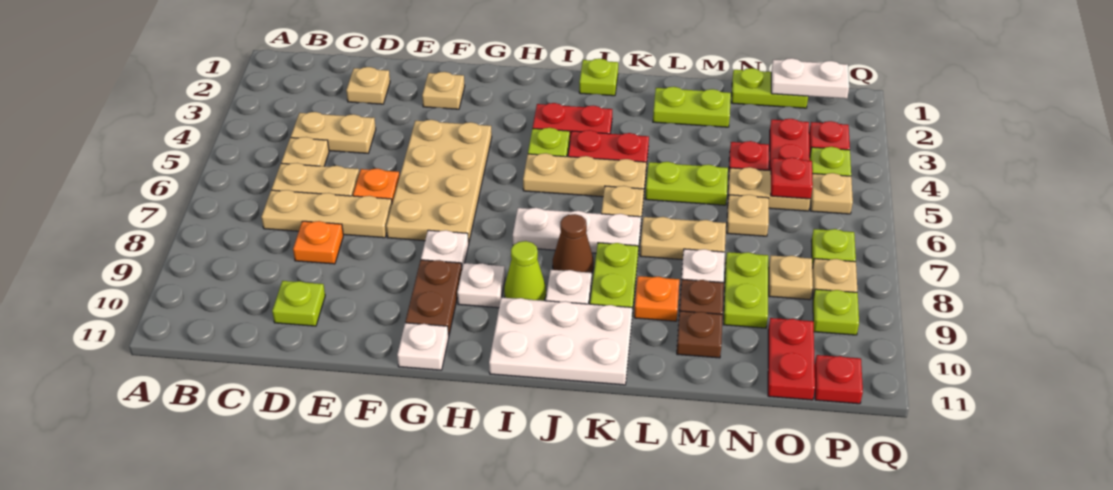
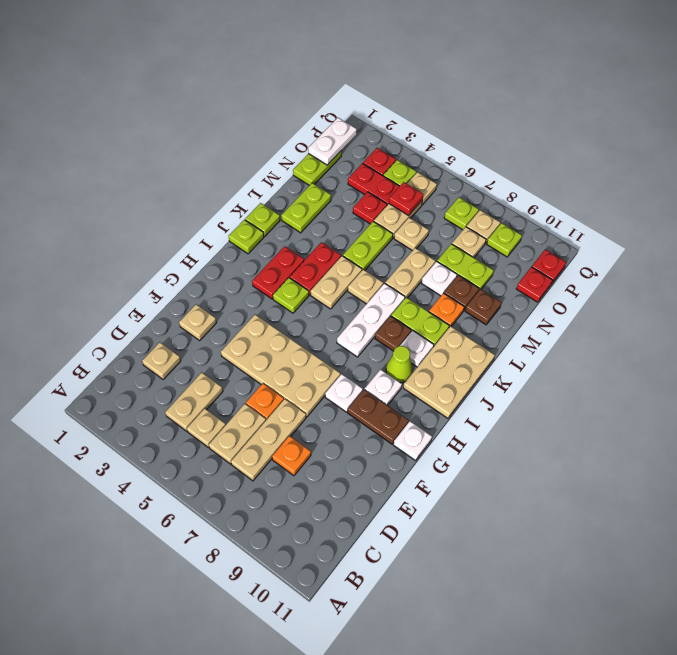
lime plate D10 level 1 -> lime plate K1 level 1
tan plate I5:K5 level 1 -> tan plate J5:K5 level 1
white plate I10:K11 level 1 -> tan plate I10:K11 level 1
brown cone J8 level 1 -> brown plate J8 level 1
red plate O10:O11 level 1 -> red plate O11 level 1

